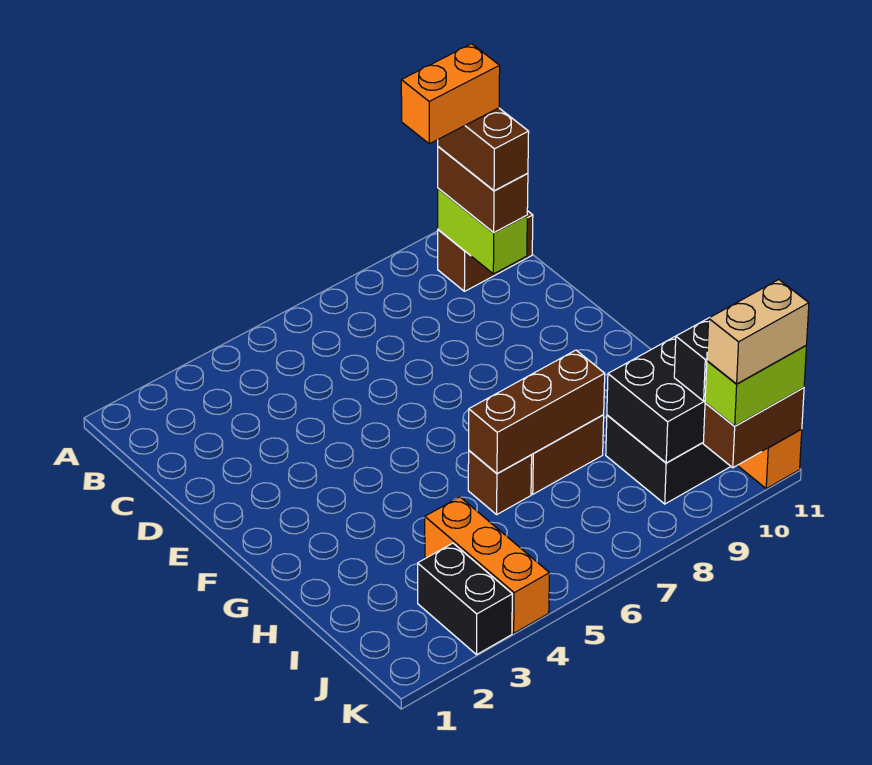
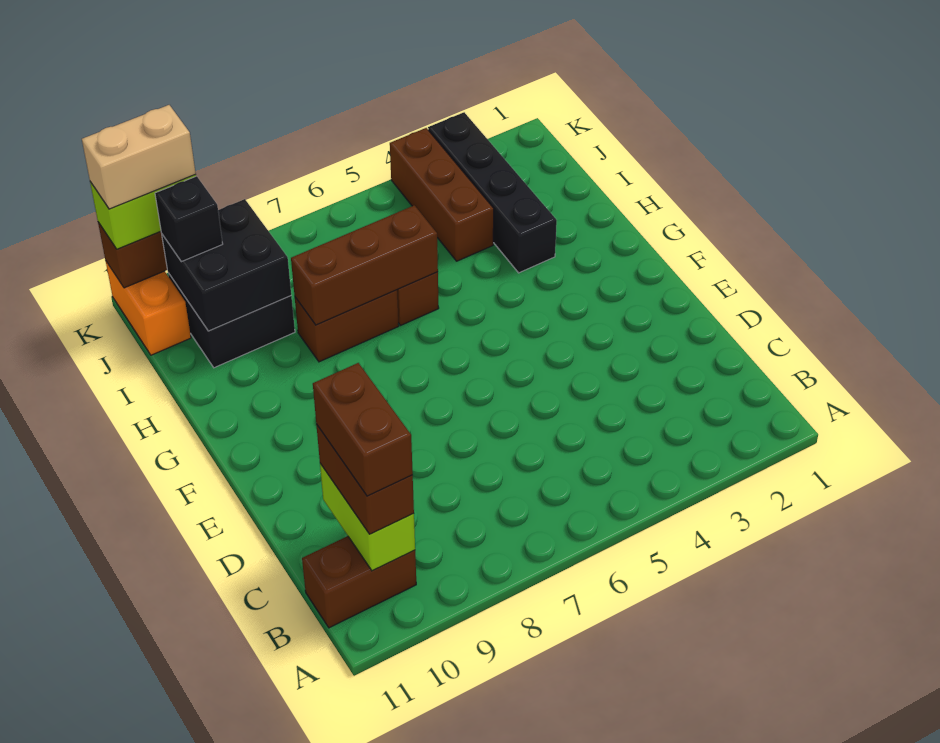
orange brick B9:B10 level 5 -> none
orange brick I4:K4 level 1 -> brown brick I4:K4 level 1
black brick J3:K3 level 1 -> black brick H3:K3 level 1

